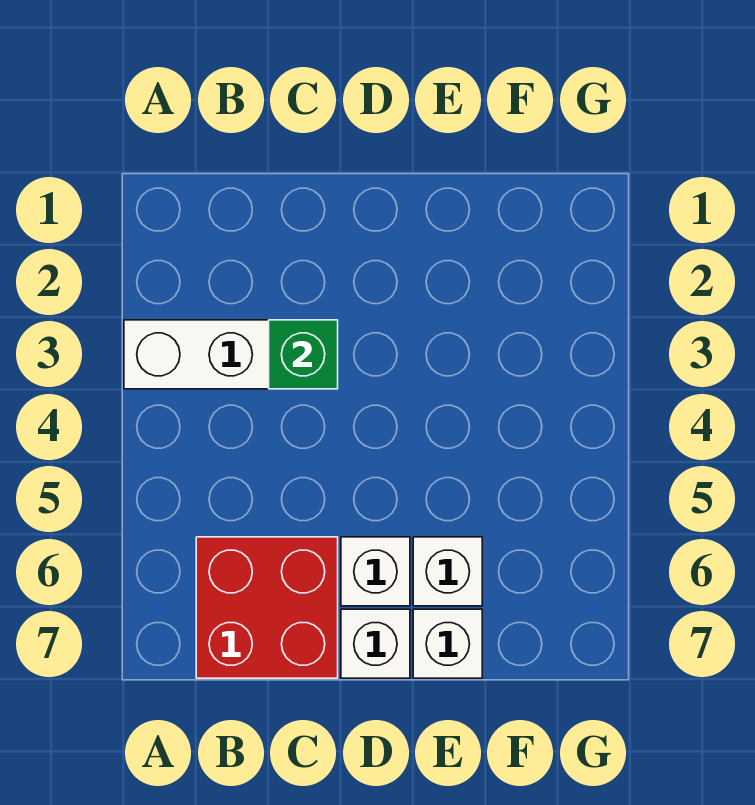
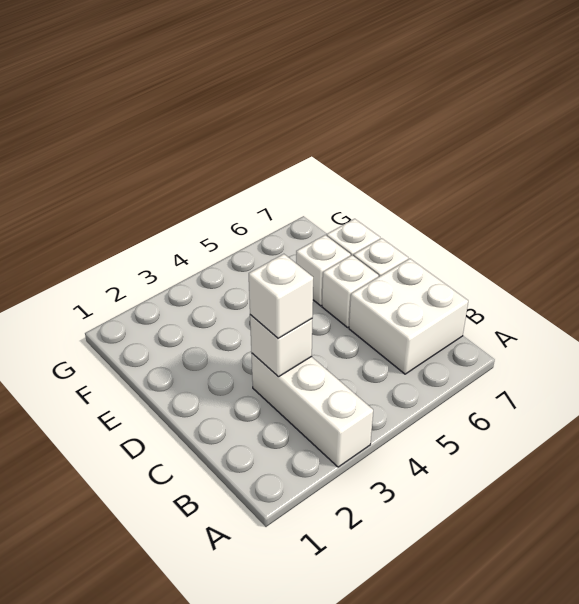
red brick B6:C7 level 1 -> white brick B6:C7 level 1
green brick C3 level 2 -> white brick C3 level 2
none -> white brick C3 level 3

